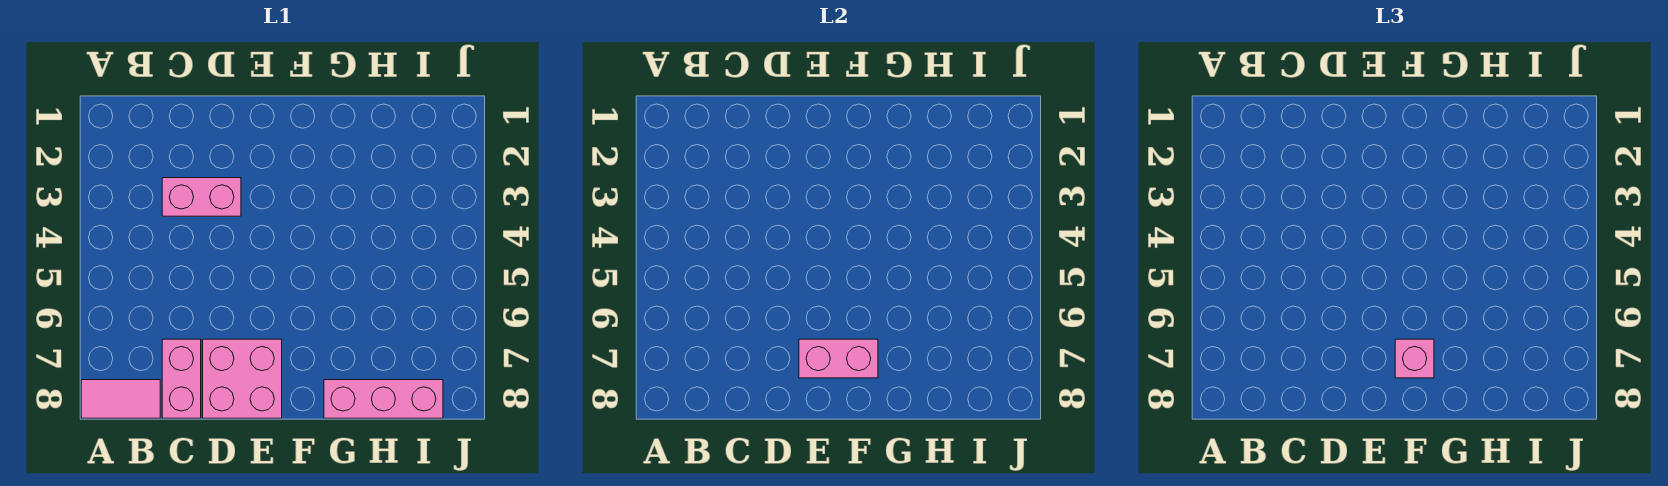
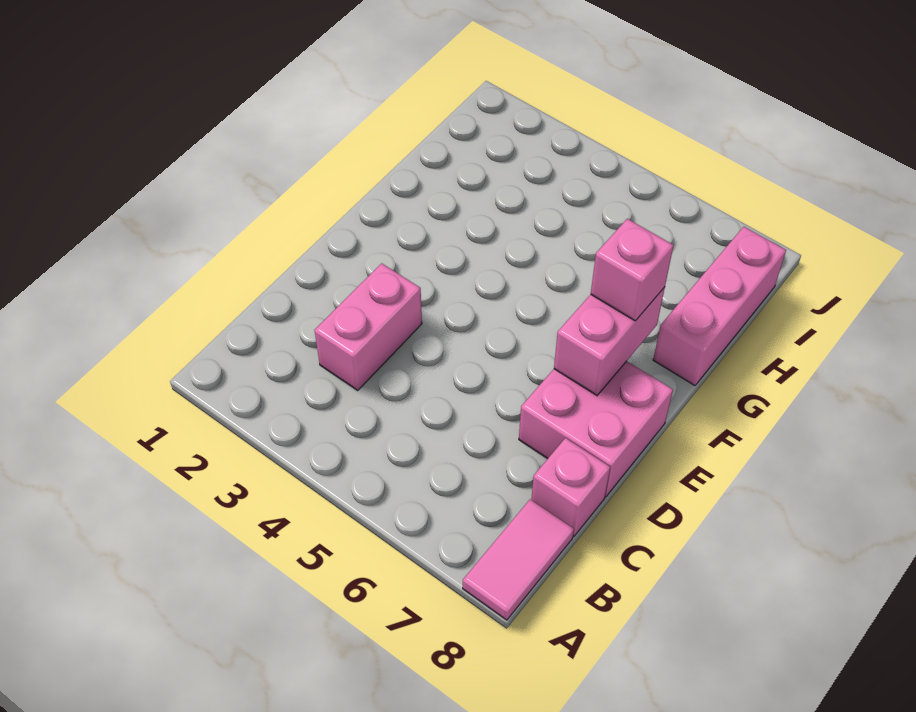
pink brick C7:C8 level 1 -> pink brick C8 level 1

